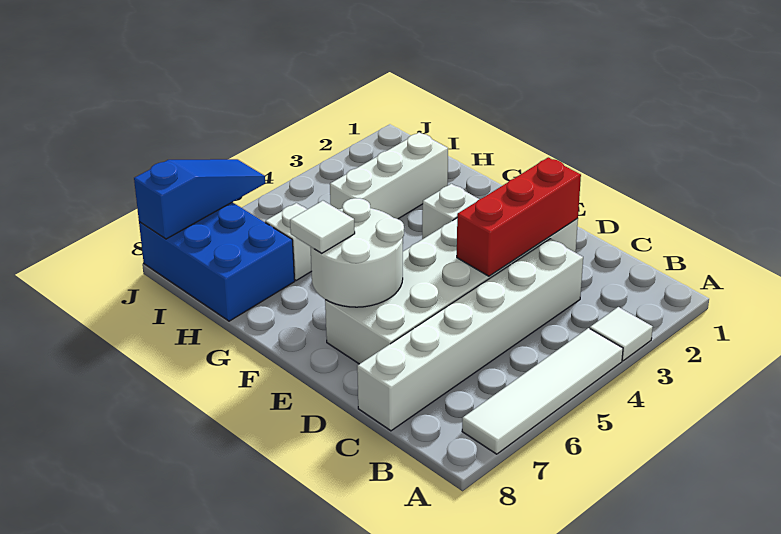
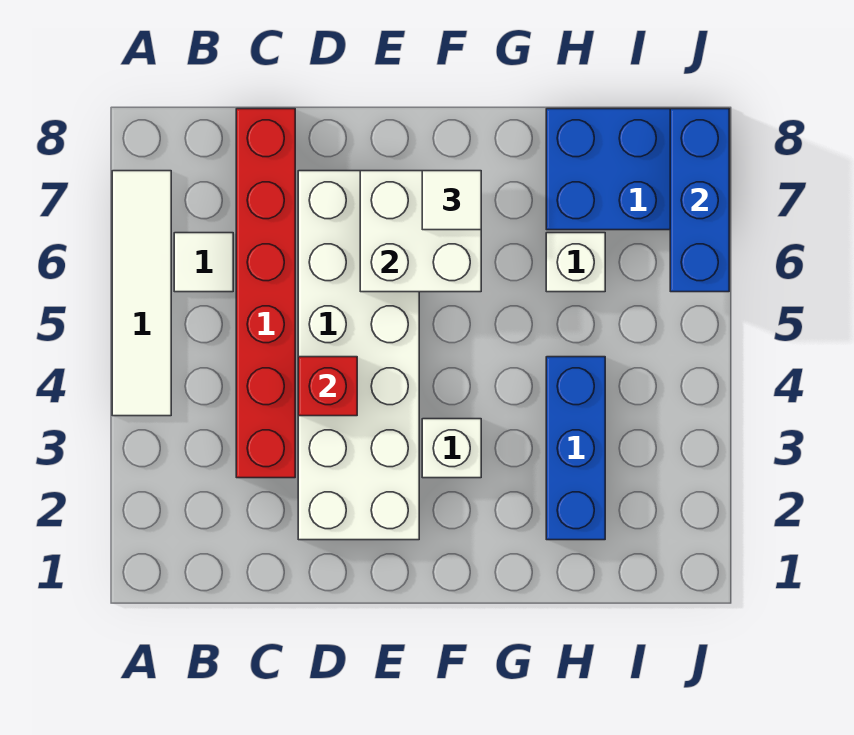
white tile A3 level 1 -> white tile B6 level 1
white brick C3:C8 level 1 -> red brick C3:C8 level 1
red brick D2:D4 level 2 -> red brick D4 level 2
white round brick E6:F7 level 2 -> white brick E6:F7 level 2
white brick H2:H4 level 1 -> blue brick H2:H4 level 1
blue slope J6:J8 level 2 top 8 -> blue brick J6:J8 level 2

